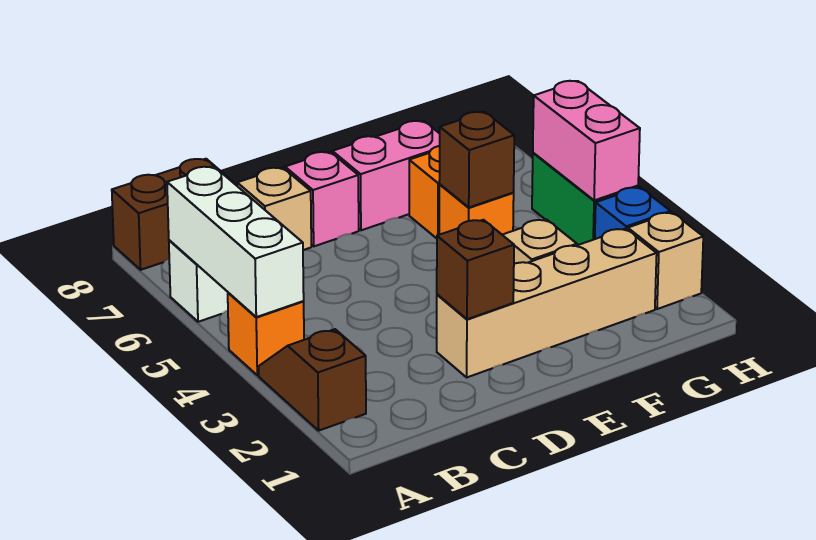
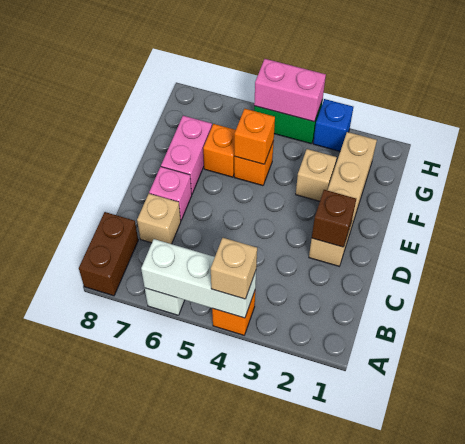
brown slope A2:A3 level 1 top 2 -> none
brown brick F5 level 2 -> orange brick F5 level 2
tan brick H2 level 1 -> tan brick A4 level 3

